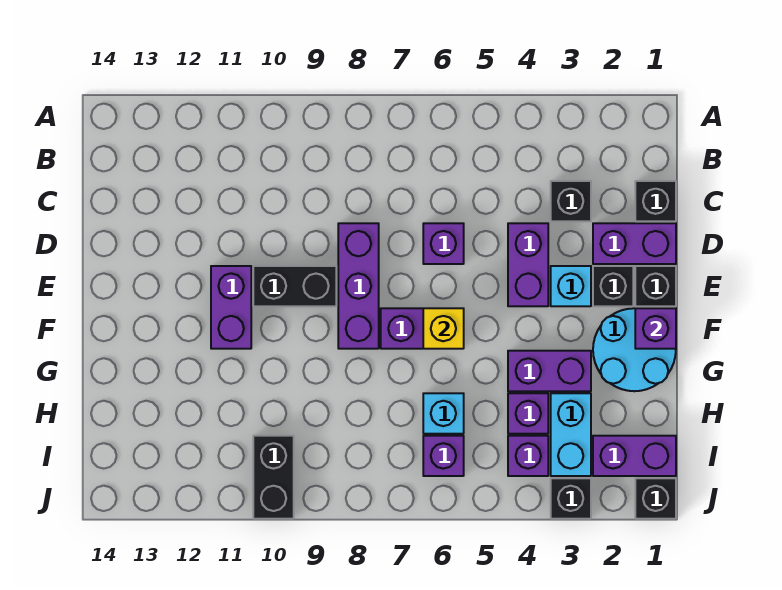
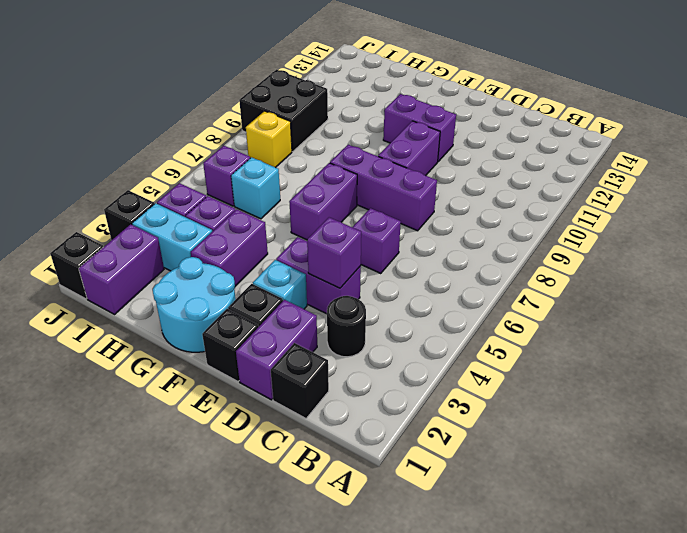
black brick C3 level 1 -> black round brick C3 level 1
black brick E9:E10 level 1 -> purple brick E9:E10 level 1
purple brick F1 level 2 -> purple brick D4 level 2
yellow brick F6 level 2 -> yellow brick I8 level 1
black brick I10:J10 level 1 -> black brick I9:J10 level 1

